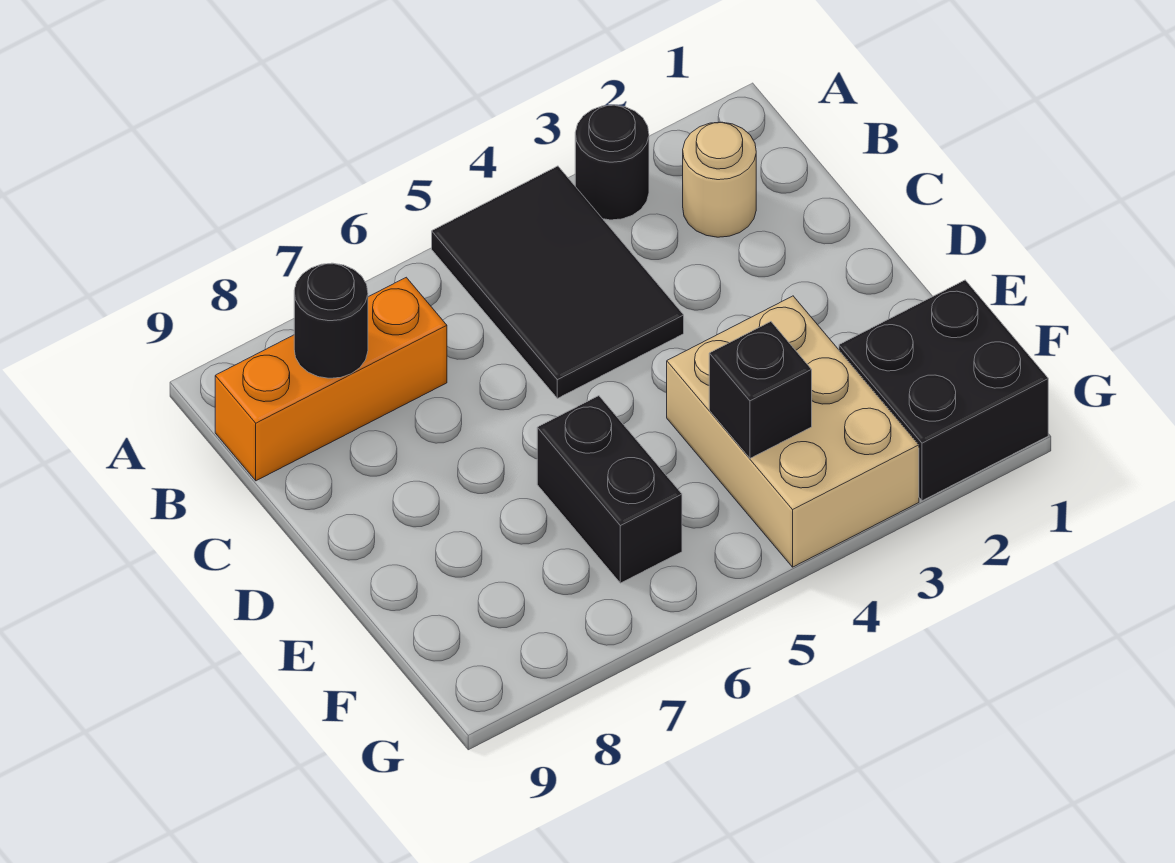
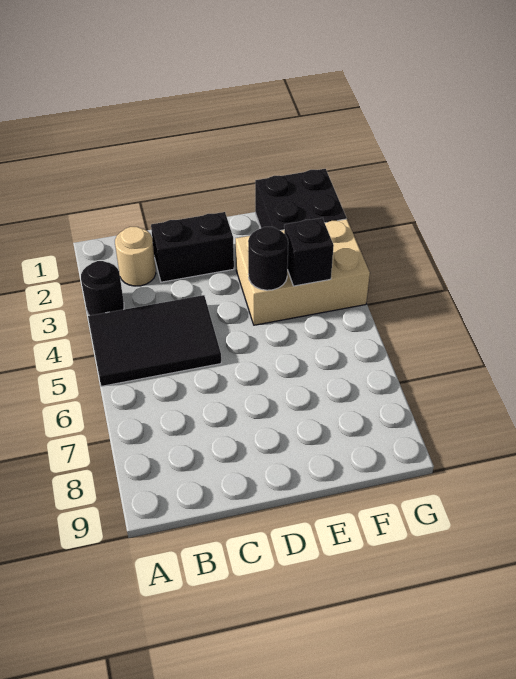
orange brick B7:B9 level 1 -> none
black round brick B8 level 2 -> black round brick E4 level 2
black brick E6:F6 level 1 -> black brick C2:D2 level 1

